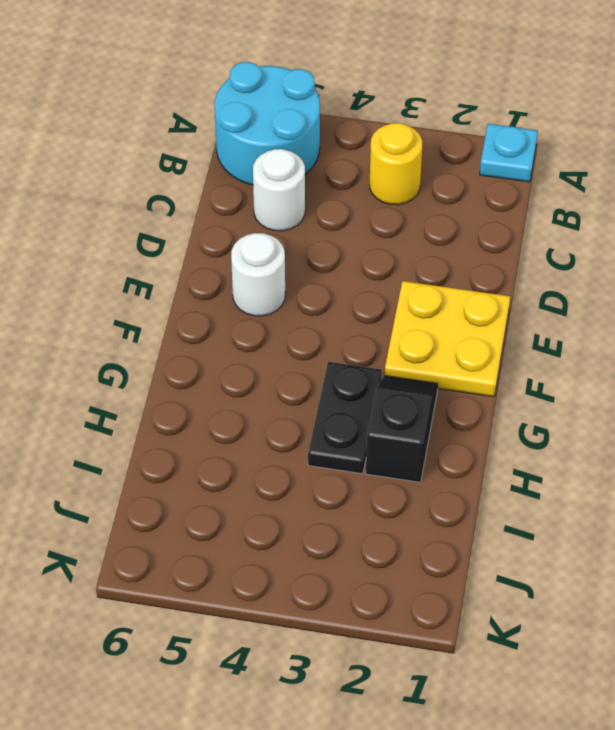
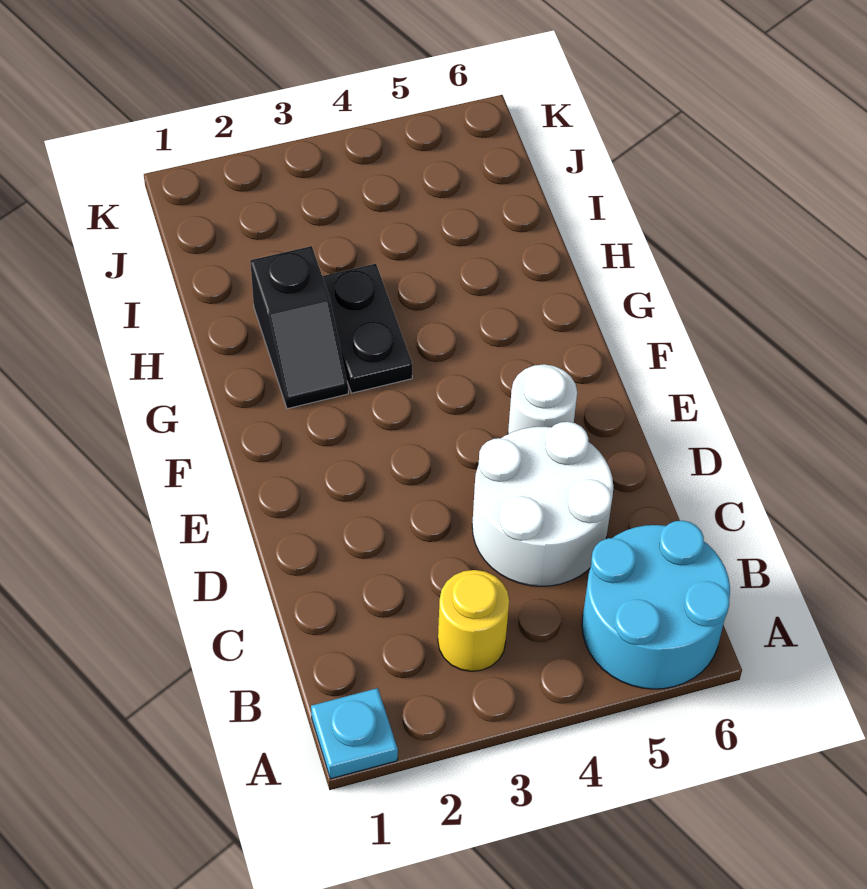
white round brick C5 level 1 -> white round brick C4:D5 level 1
yellow plate E1:F2 level 1 -> none

